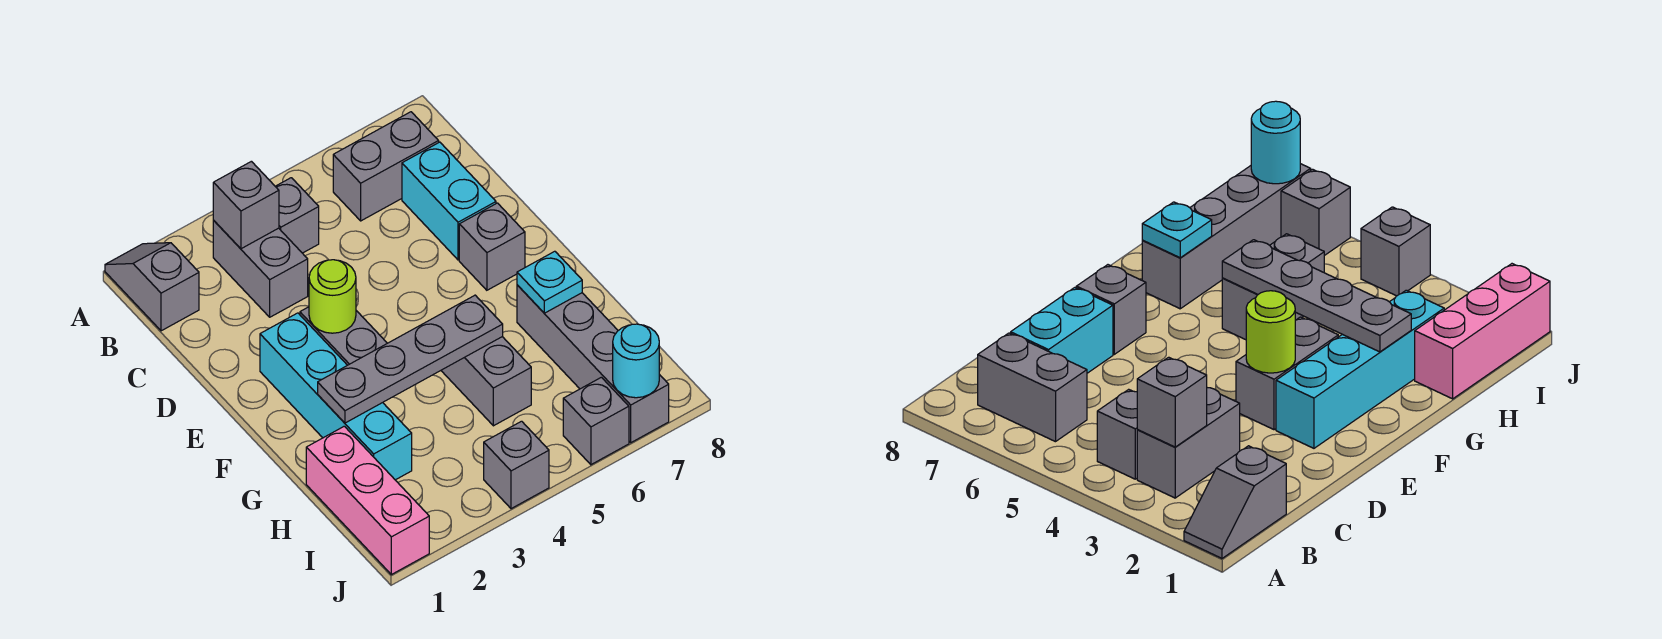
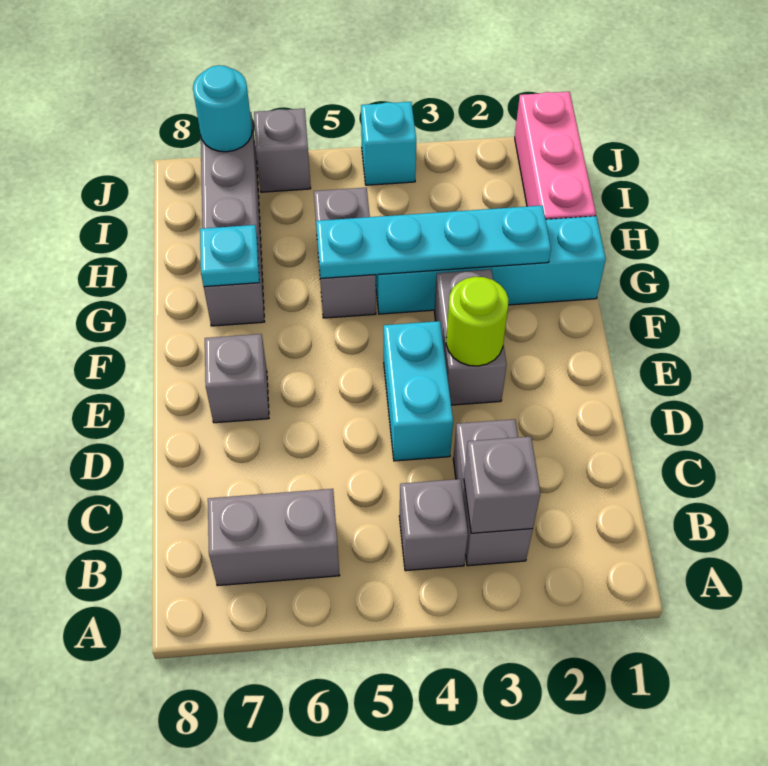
grey slope A1:B1 level 1 top B -> none
cyan brick C7:D7 level 1 -> cyan brick D4:E4 level 1
cyan brick E2:H2 level 1 -> cyan brick G1:G4 level 1
grey plate G2:G5 level 2 -> cyan plate G2:G5 level 2
grey brick J4 level 1 -> cyan brick J4 level 1

